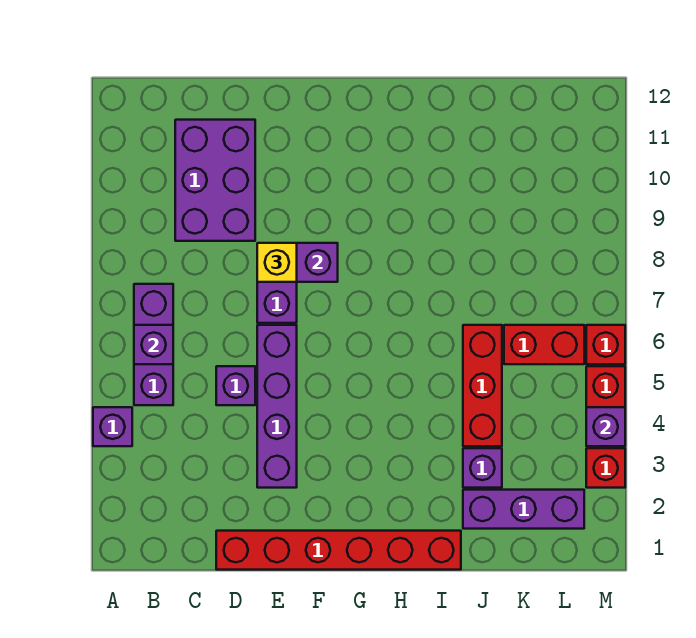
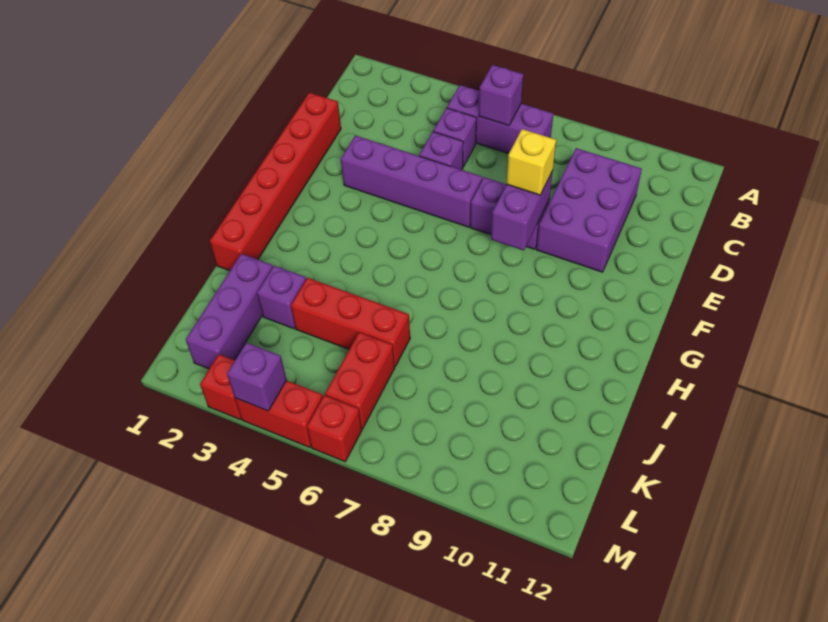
purple brick A4 level 1 -> purple brick C5 level 1
purple brick C9:D11 level 1 -> purple brick C9:E10 level 1

